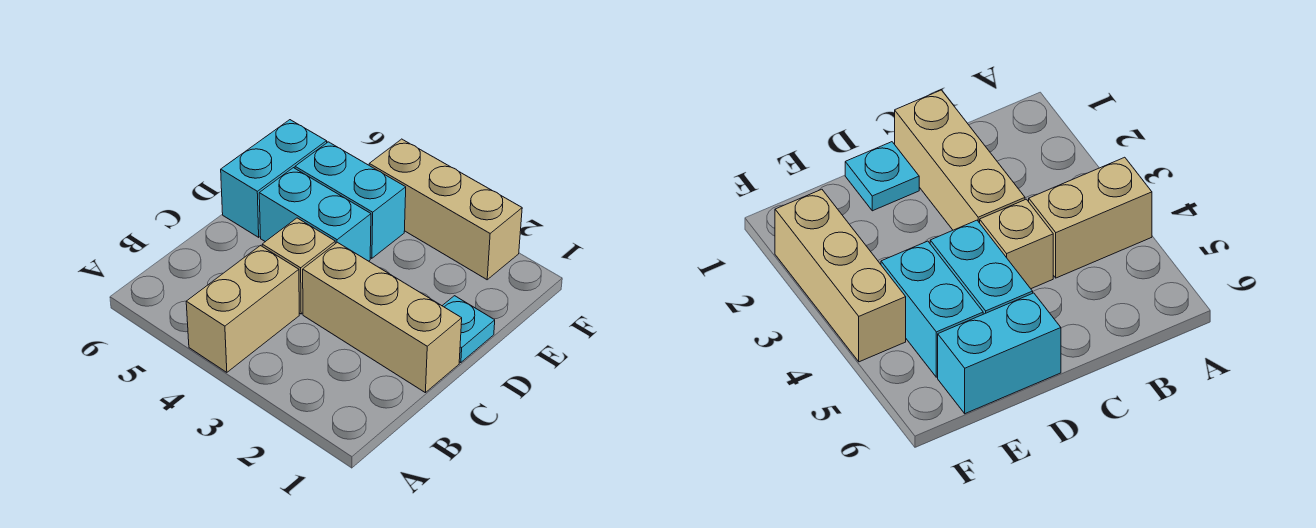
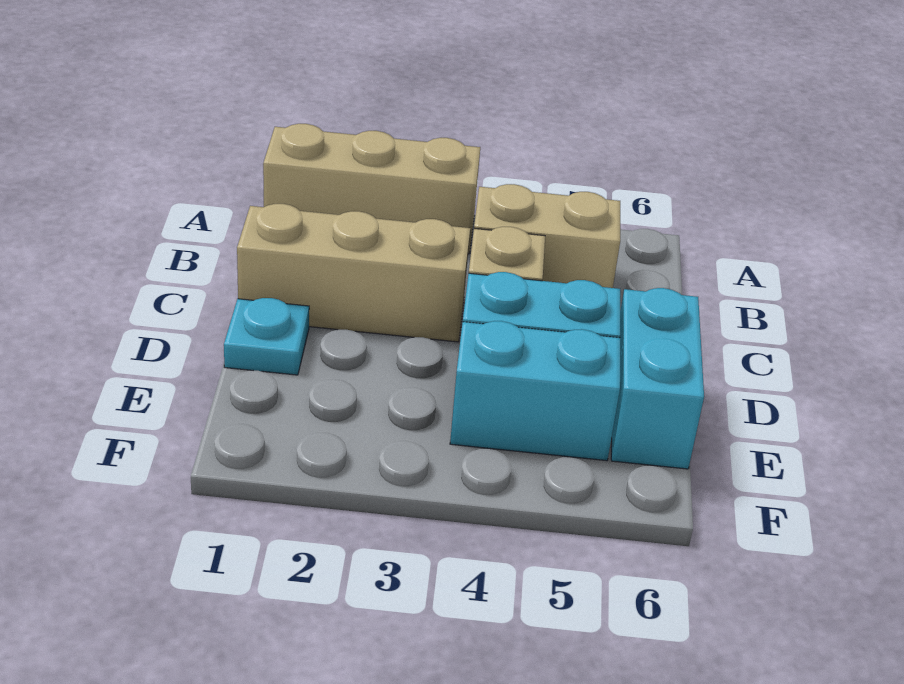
tan brick A4:B4 level 1 -> tan brick B4:B5 level 1
tan brick F2:F4 level 1 -> tan brick A1:A3 level 1

